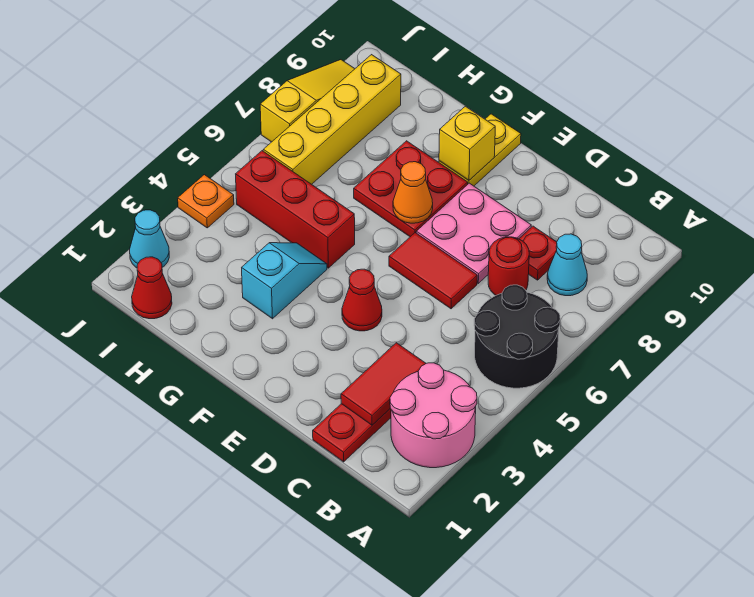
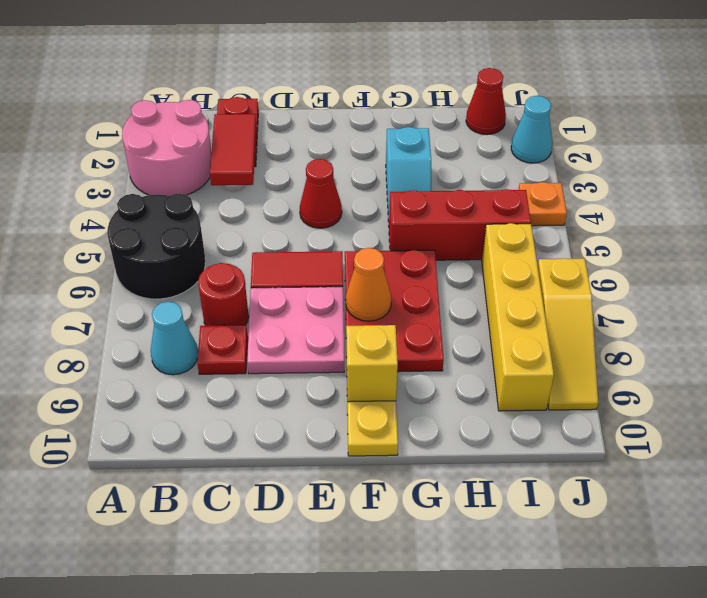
red plate F7:G8 level 1 -> red plate F6:G8 level 1

